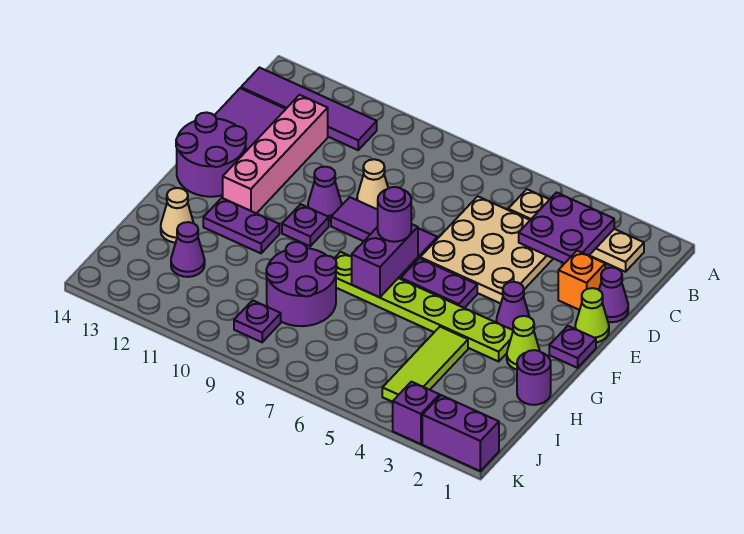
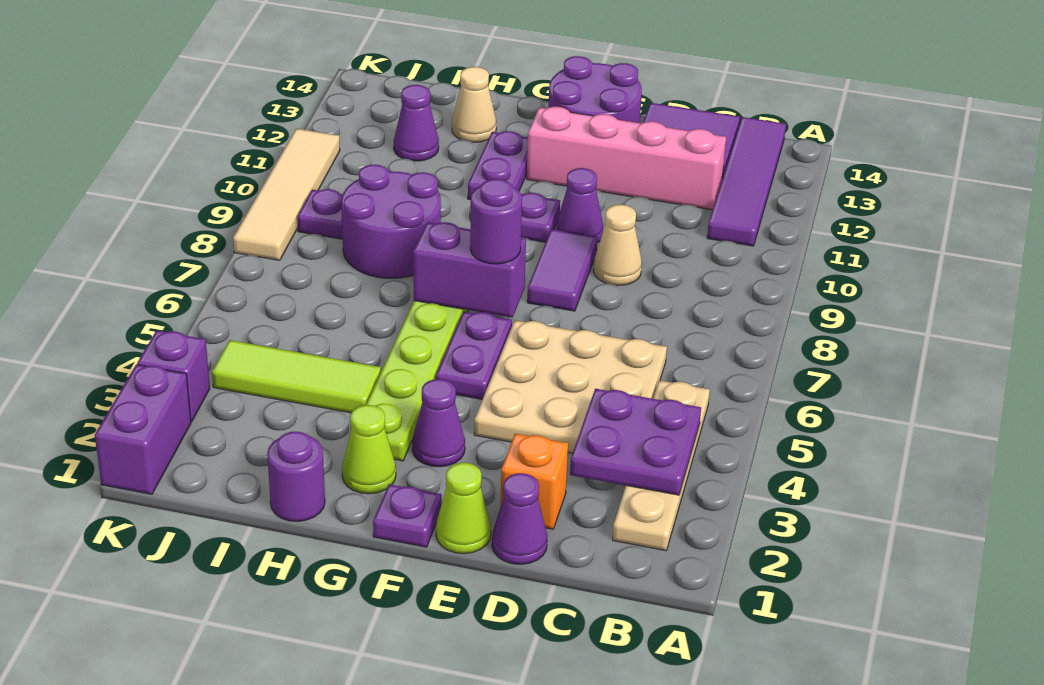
purple tile E7:E9 level 1 -> purple tile E8:E9 level 1
none -> tan tile K8:K11 level 1

